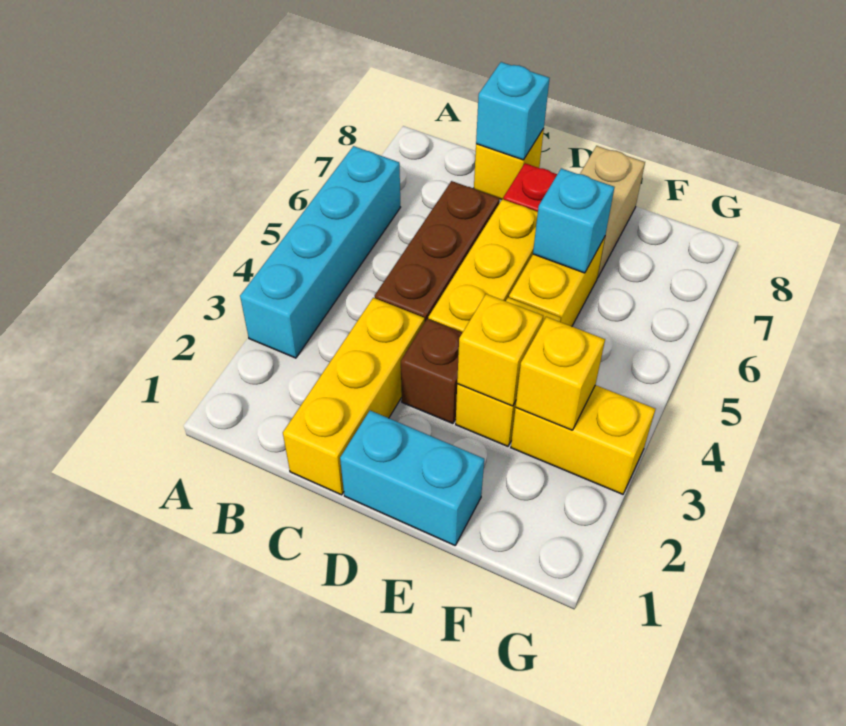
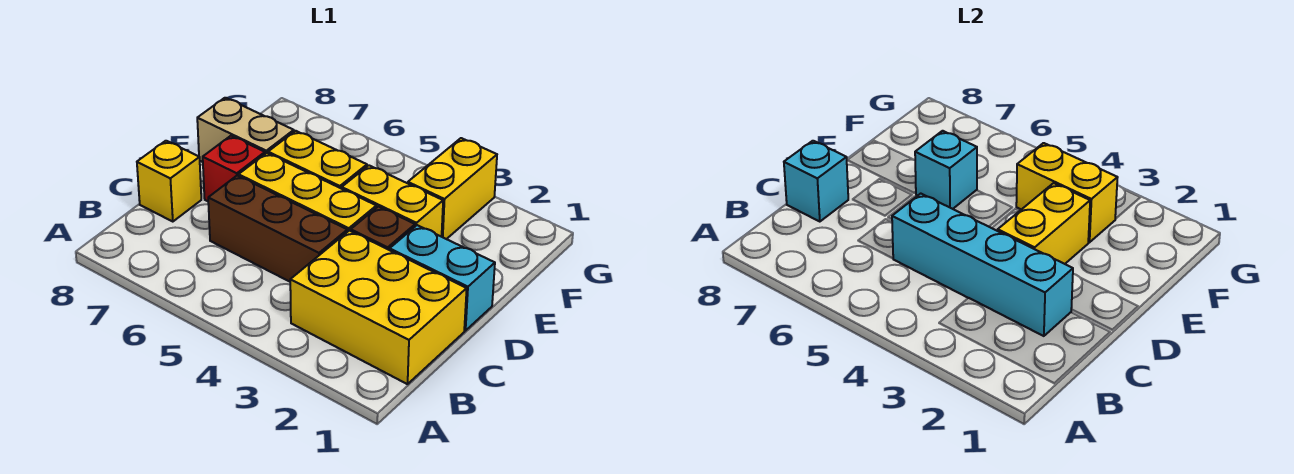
cyan brick A3:A6 level 1 -> cyan brick C2:C5 level 2
yellow brick C1:C3 level 1 -> yellow brick B1:C3 level 1
cyan brick D1:E1 level 1 -> cyan brick D1:D2 level 1
yellow brick E3 level 2 -> yellow brick D3:E3 level 2
yellow brick F3 level 2 -> yellow brick F3:F4 level 2

